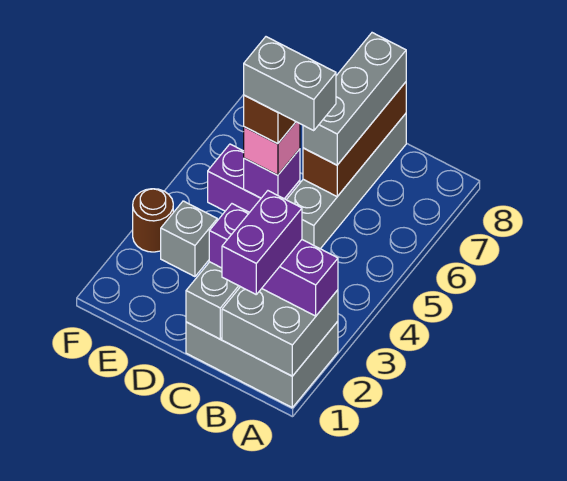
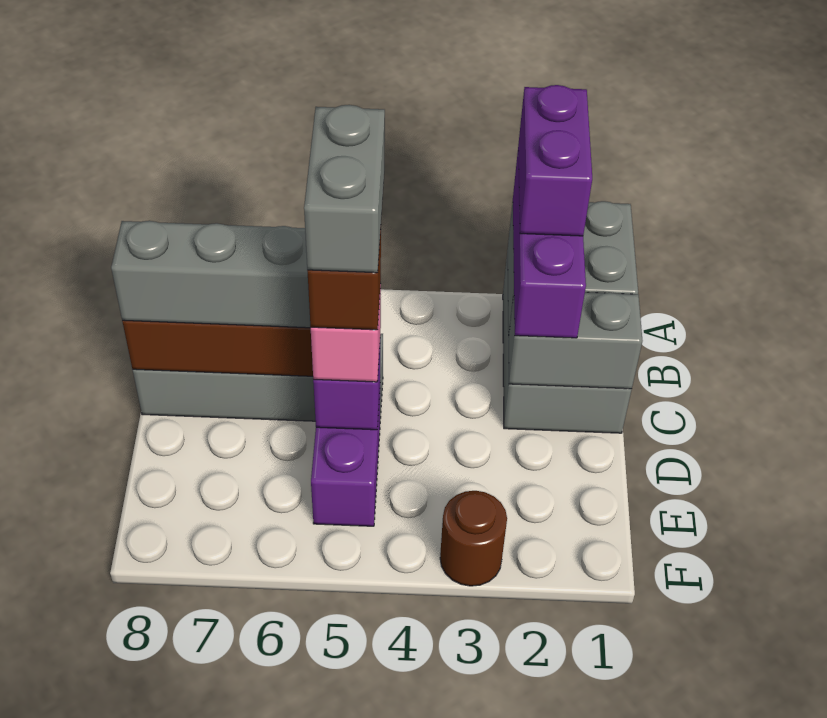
purple brick B1:B2 level 4 -> purple brick A2:B2 level 4
grey brick E3 level 1 -> none

